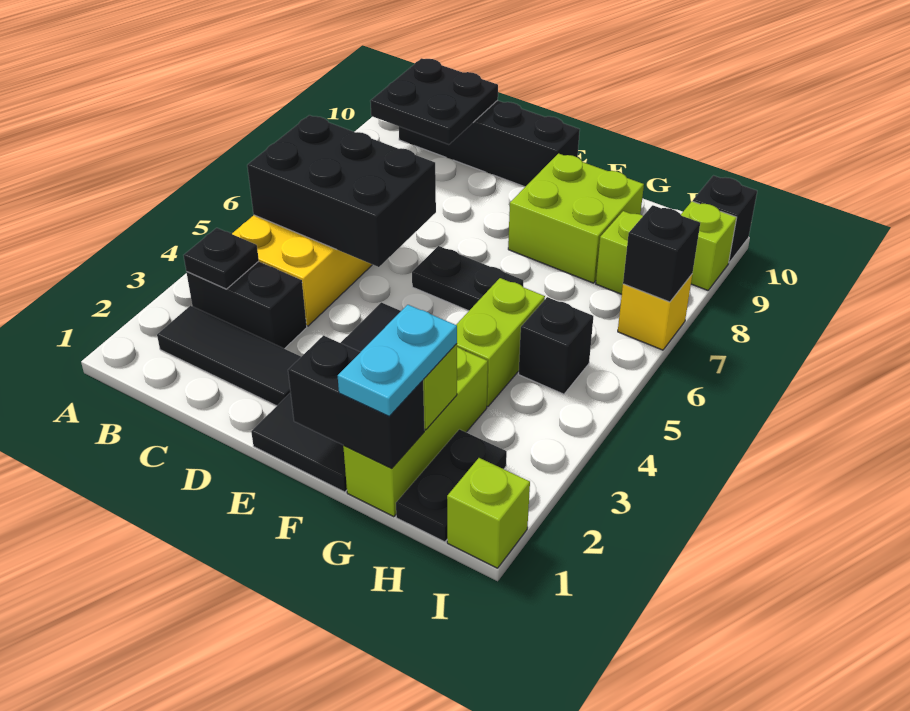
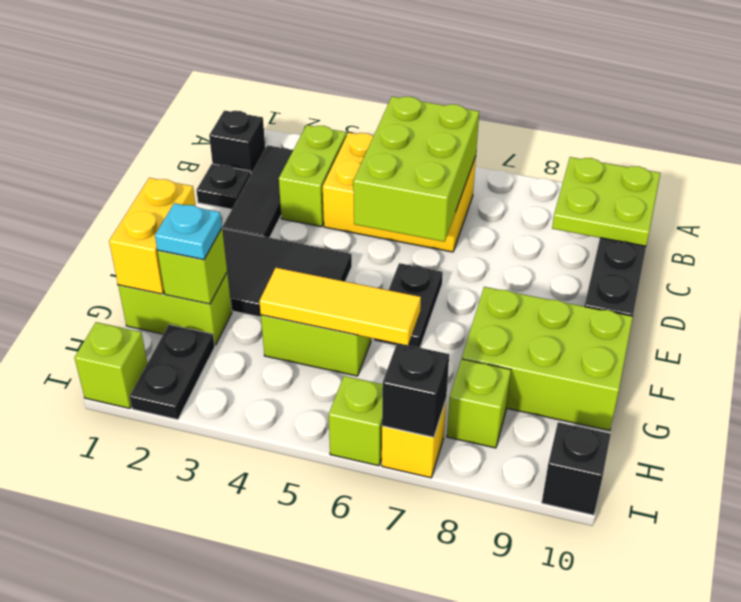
black brick B3:C3 level 1 -> lime brick B3:C3 level 1
black plate B3 level 2 -> black plate C1 level 1
black brick B5:D6 level 2 -> lime brick B5:D6 level 2
black plate B9:C10 level 2 -> lime plate B9:C10 level 2
black brick F1:G1 level 2 -> yellow brick F1:G1 level 2
lime brick F8:G9 level 1 -> lime brick F8:G10 level 1
lime brick G1:G3 level 1 -> lime brick G1:G2 level 1
cyan plate G1:G2 level 3 -> cyan plate G2 level 3
none -> yellow tile G4:G6 level 2
black plate H1:H2 level 1 -> black plate H2:I2 level 1
black brick H5 level 1 -> black brick B1 level 1
lime brick I9 level 1 -> lime brick I6 level 1

